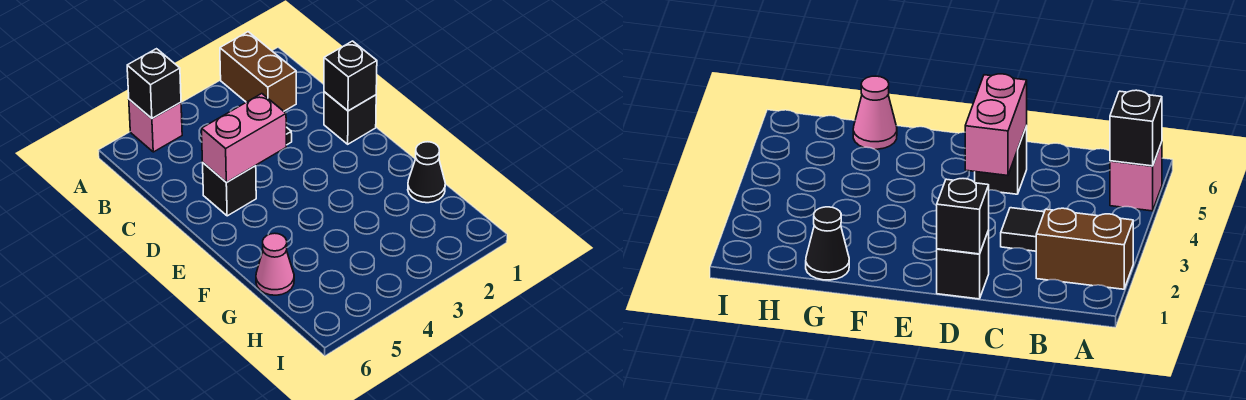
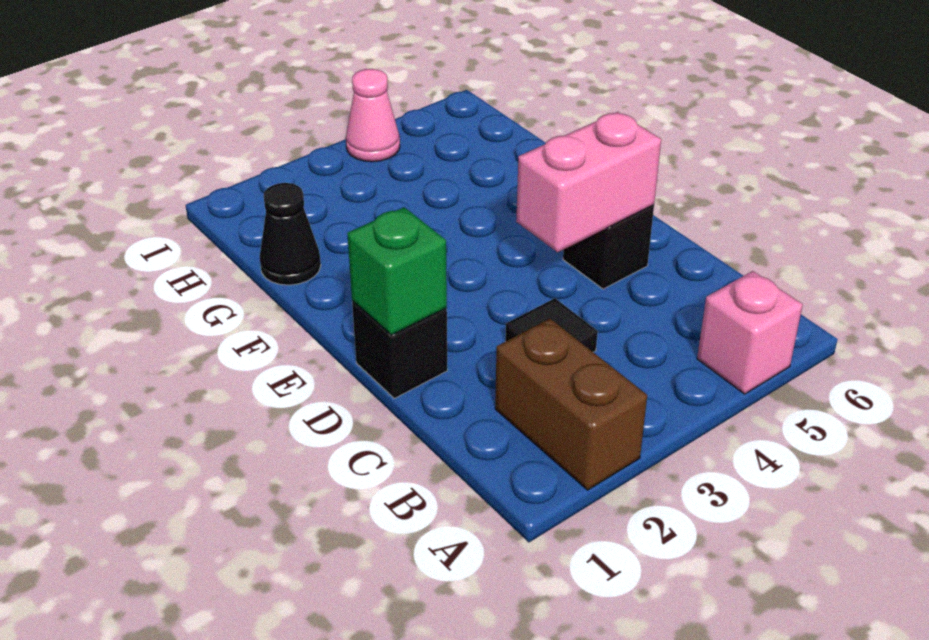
black brick A5 level 2 -> none
black brick D1 level 2 -> green brick D1 level 2
pink cone G6 level 1 -> pink cone I4 level 1

